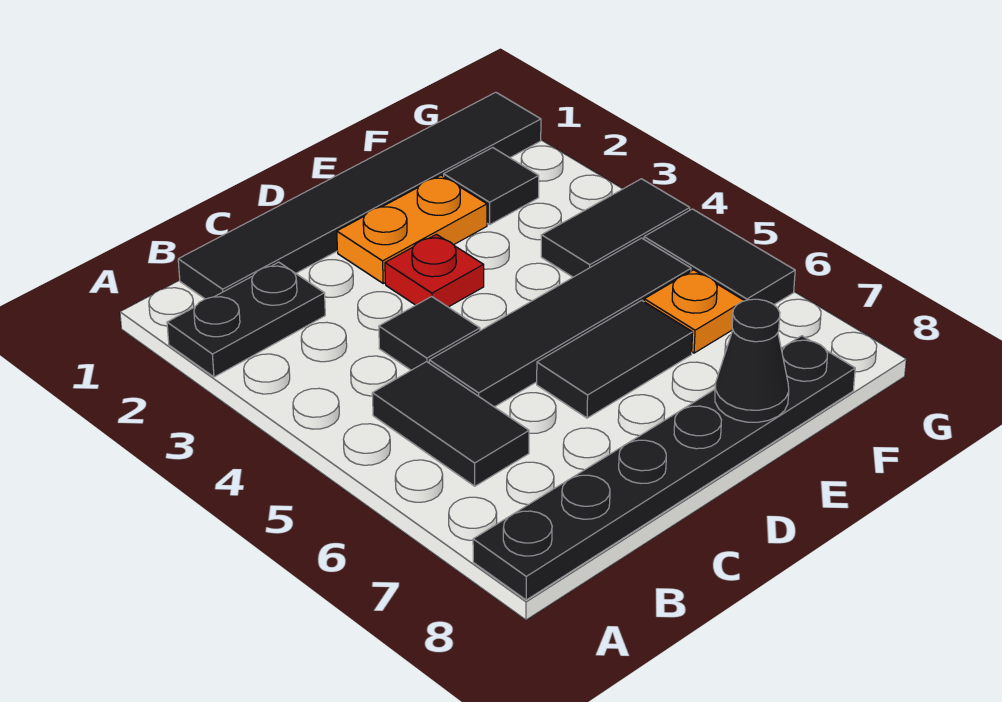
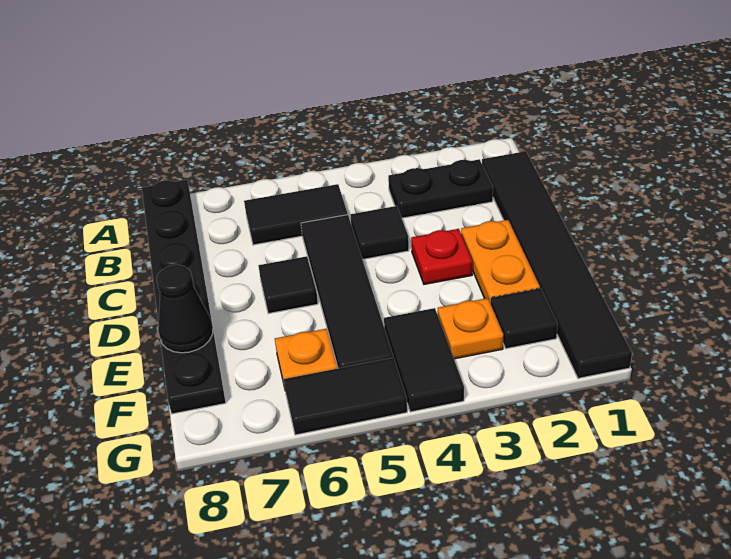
black plate A2:B2 level 1 -> black plate B2:B3 level 1
black tile D6:E6 level 1 -> black tile D6 level 1
none -> orange plate F3 level 1

